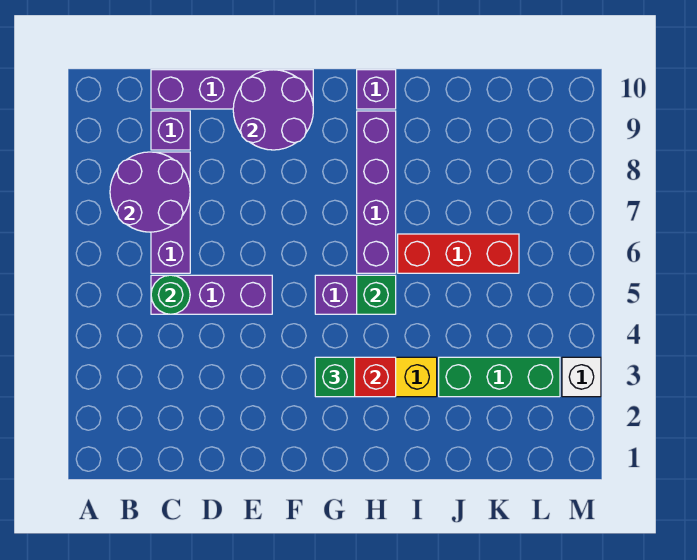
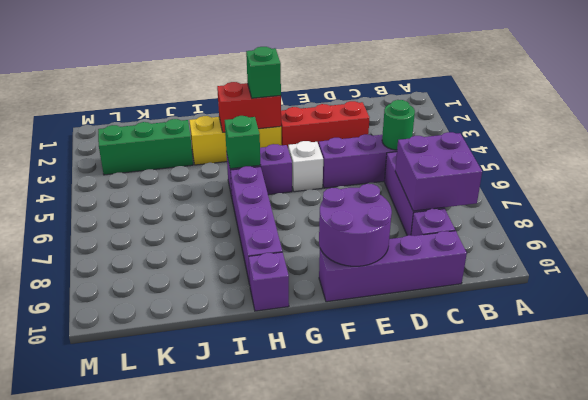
purple round brick B7:C8 level 2 -> purple brick B7:C8 level 2
red brick I6:K6 level 1 -> red brick D3:F3 level 1
white brick M3 level 1 -> white brick F5 level 1

